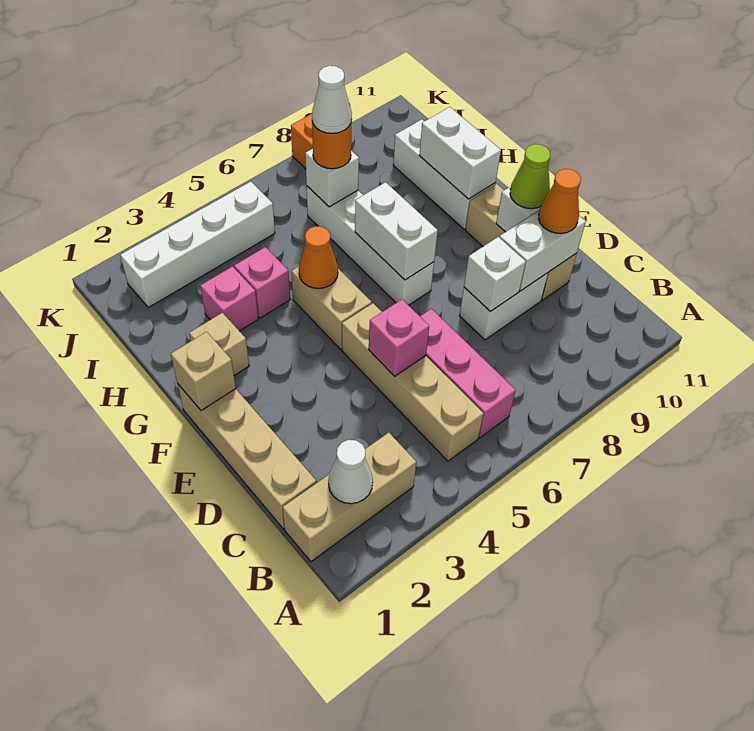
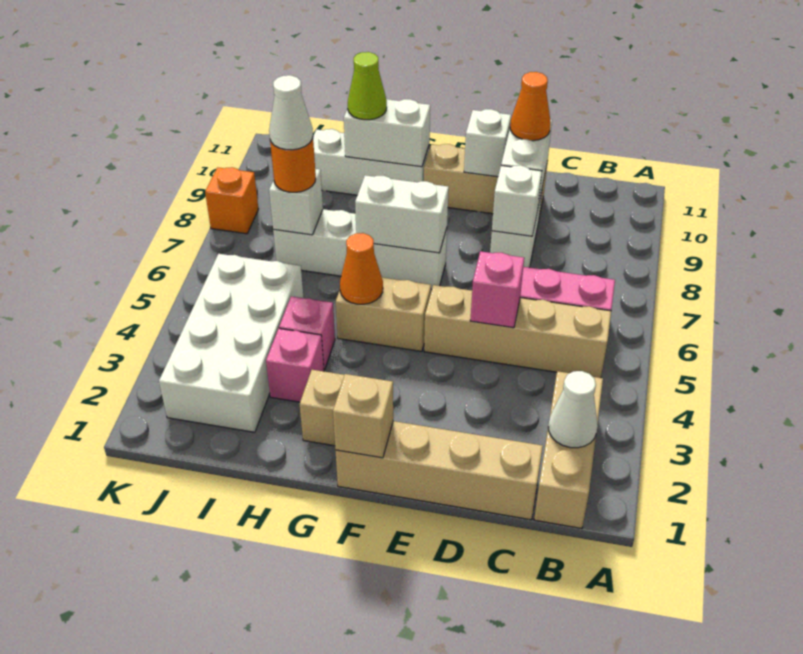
lime cone E10 level 3 -> lime cone H10 level 3
white brick J2:J5 level 1 -> white brick I2:J5 level 1

